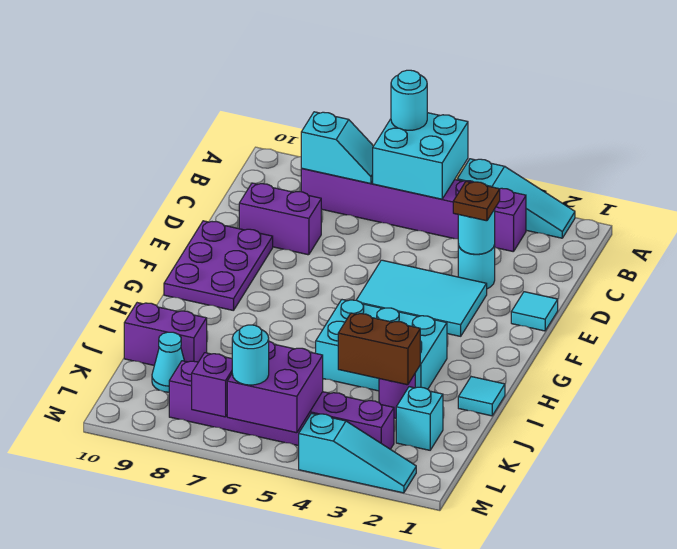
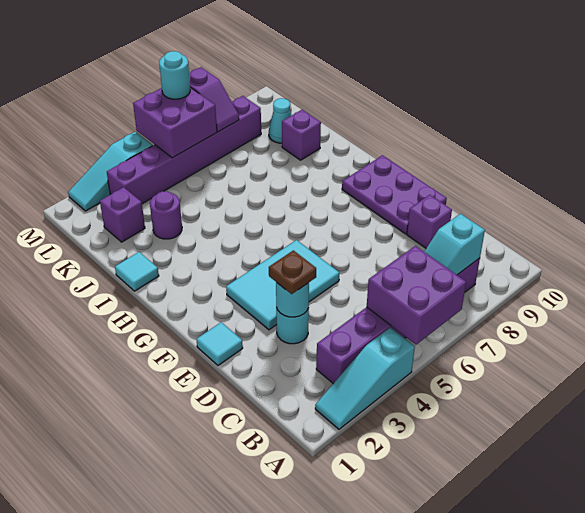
cyan brick A5:B6 level 2 -> purple brick A5:B6 level 2
cyan round brick A6 level 3 -> none
purple brick D8:D9 level 1 -> purple brick D9 level 1
cyan brick H3:I5 level 1 -> none
brown brick J3:J4 level 2 -> none
purple brick J9:J10 level 1 -> purple brick J9 level 1
cyan brick K2 level 1 -> purple brick K2 level 1

